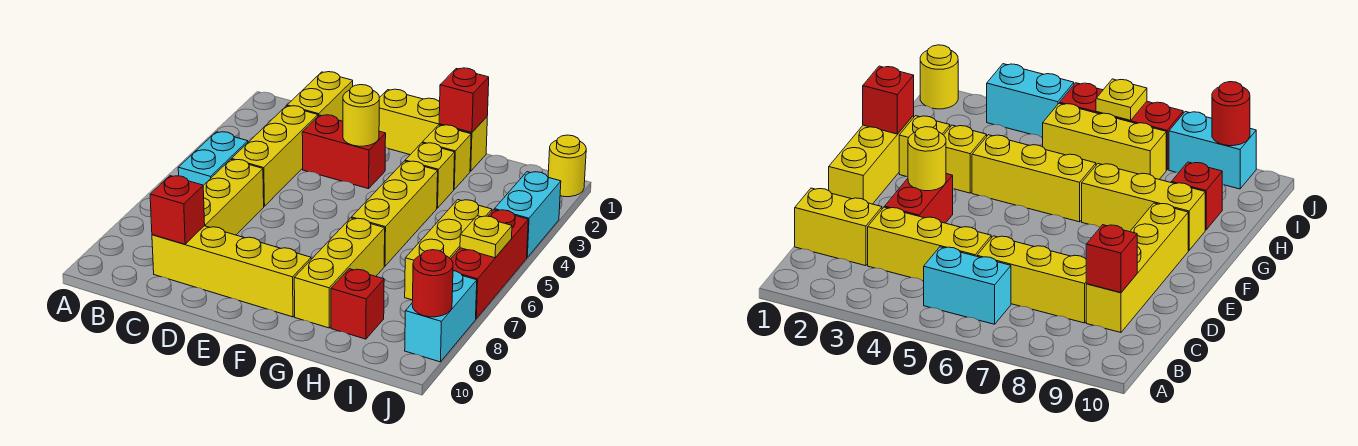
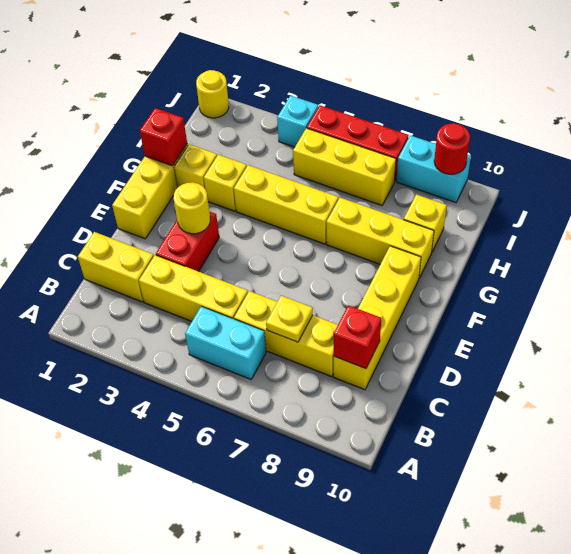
red brick H9 level 1 -> yellow brick H9 level 1
cyan brick J3:J4 level 1 -> cyan brick J4 level 1
yellow plate J6 level 2 -> yellow plate C7 level 2

